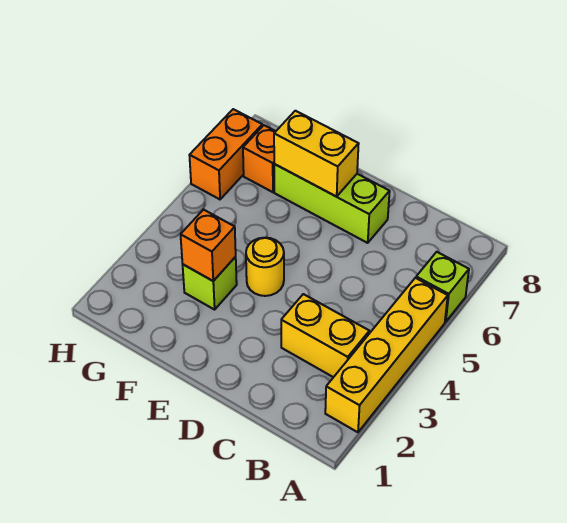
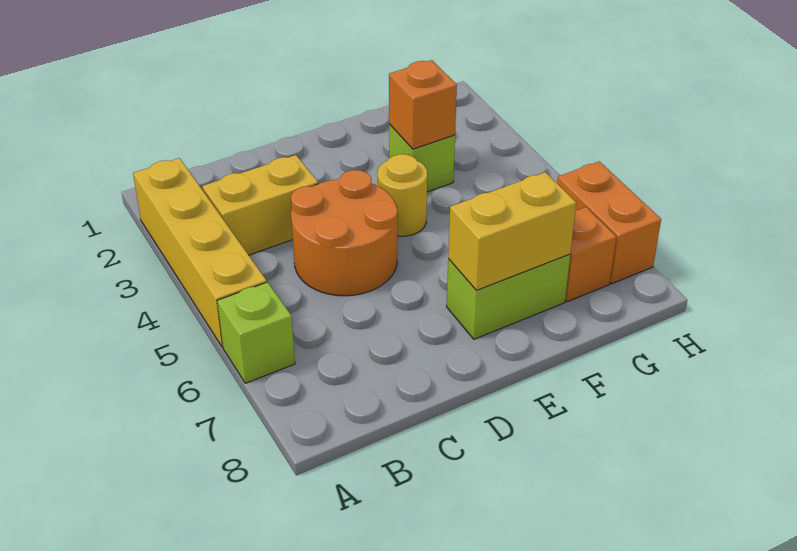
none -> orange round brick C4:D5 level 1
lime brick D7:F7 level 1 -> lime brick E7:F7 level 1

